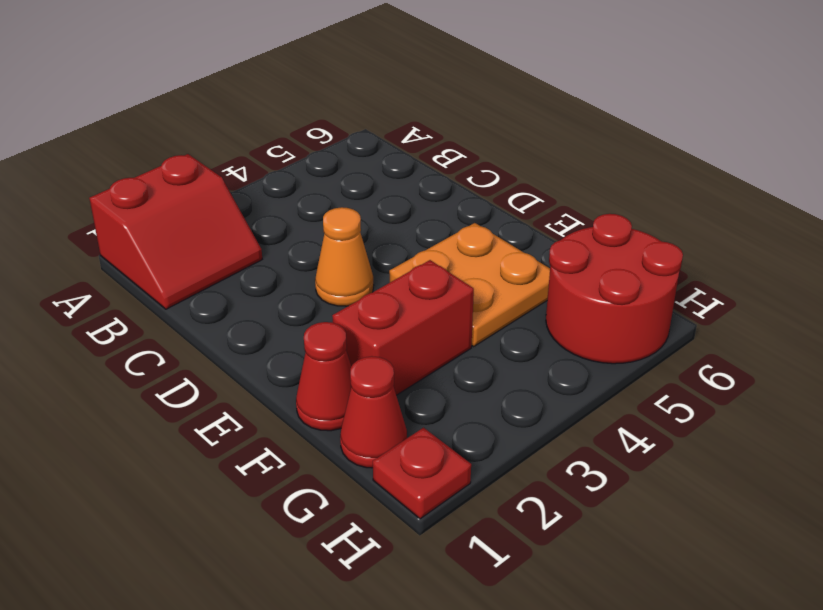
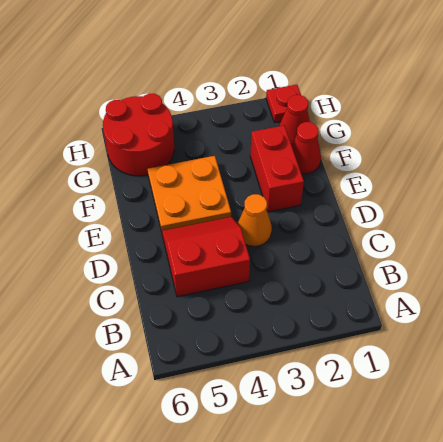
red slope A1:B2 level 1 top A -> red slope C4:D5 level 1 top C
red brick F2:F3 level 1 -> red brick E2:F2 level 1

